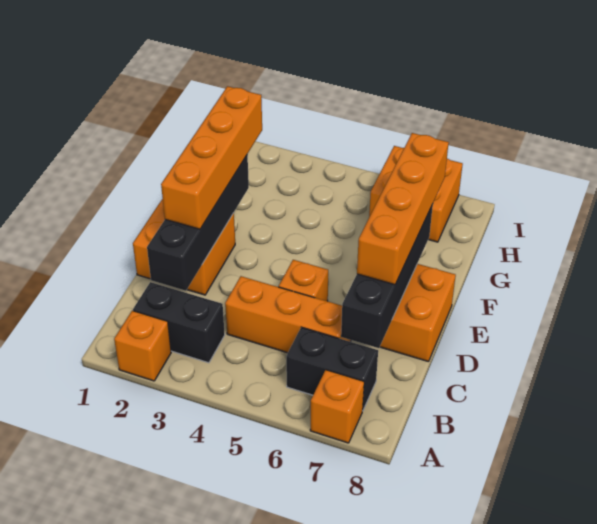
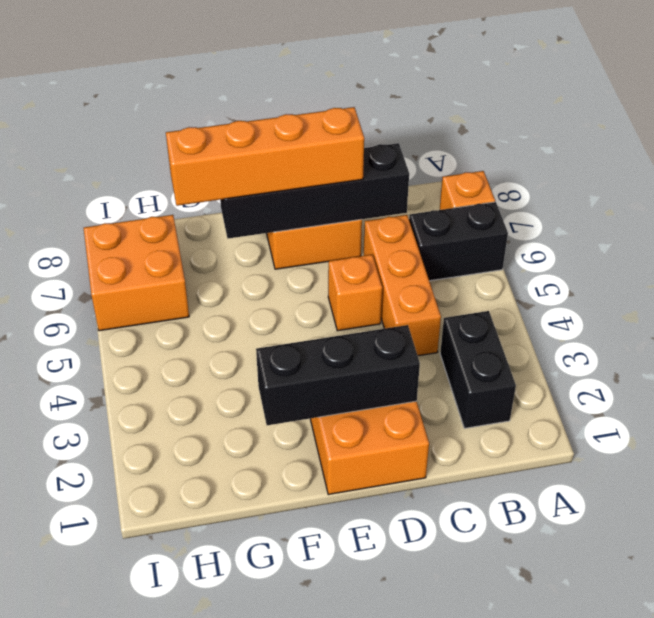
orange brick A2 level 1 -> none
black brick B6:B7 level 1 -> black brick A6:B6 level 1
black brick C2:F2 level 2 -> black brick D2:F2 level 2
orange brick D2:G2 level 3 -> none

